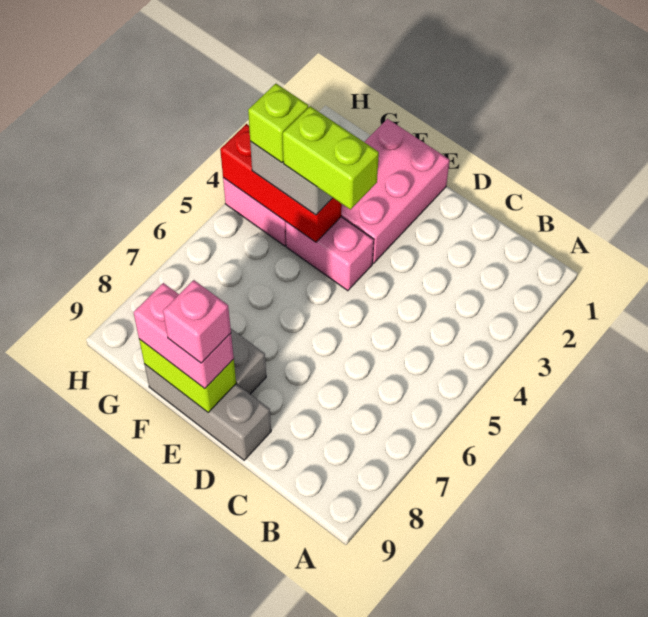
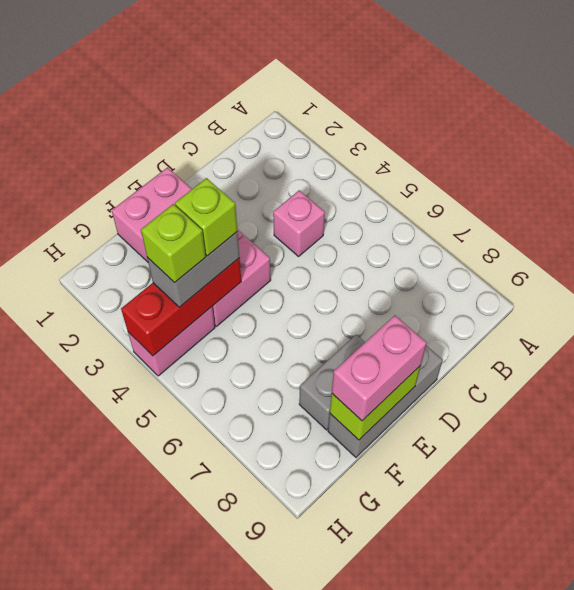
lime brick E4:F4 level 4 -> lime brick F4 level 4
pink brick E9 level 4 -> pink brick C4 level 1

